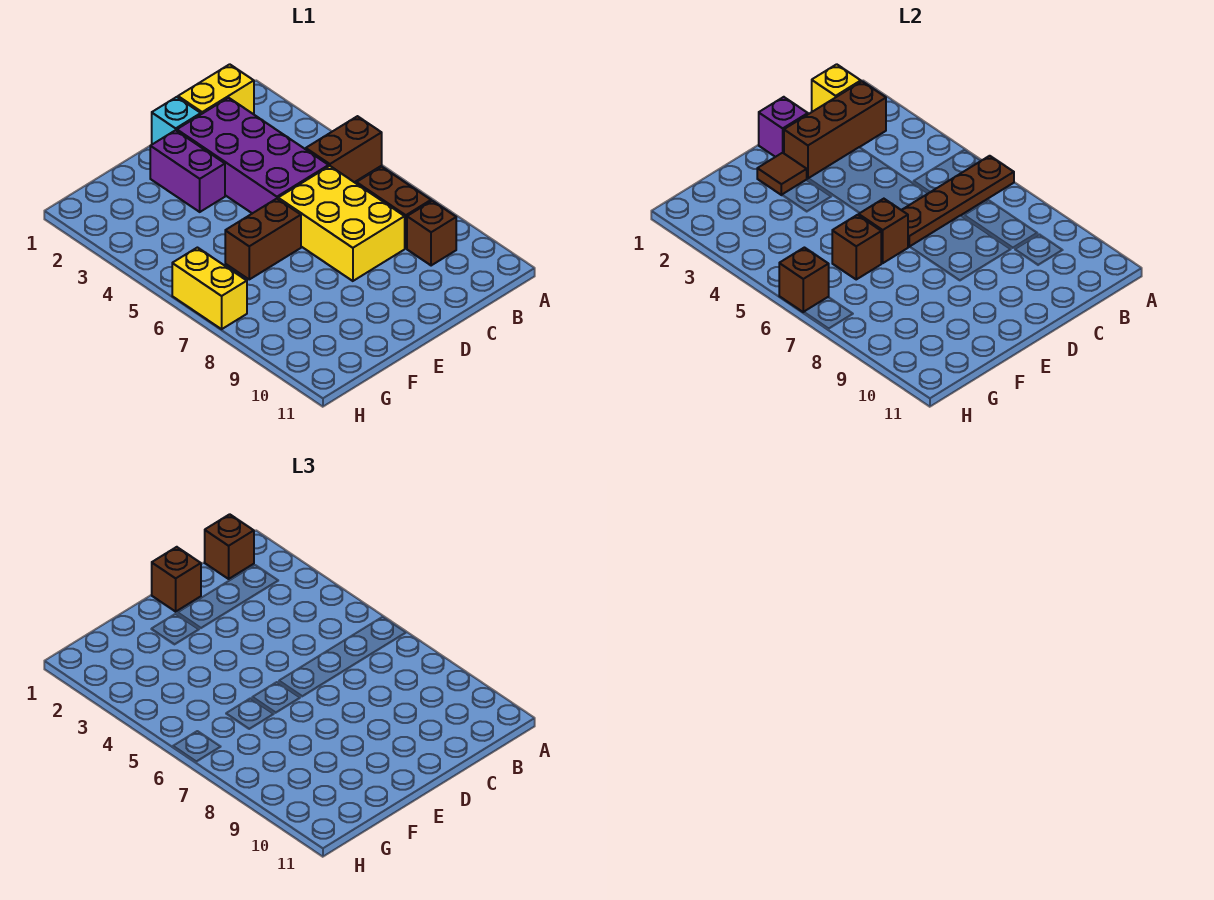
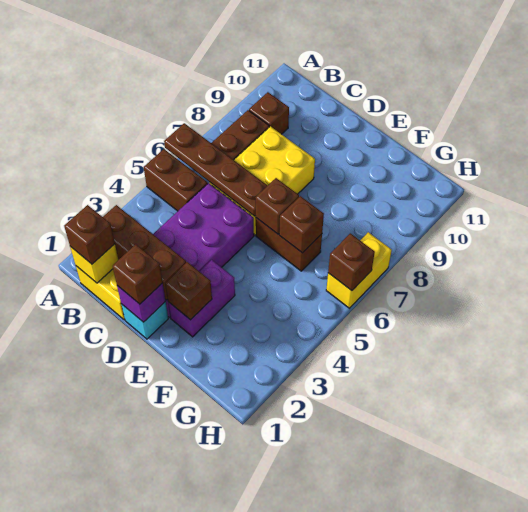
brown tile E2 level 2 -> brown brick E2 level 2

